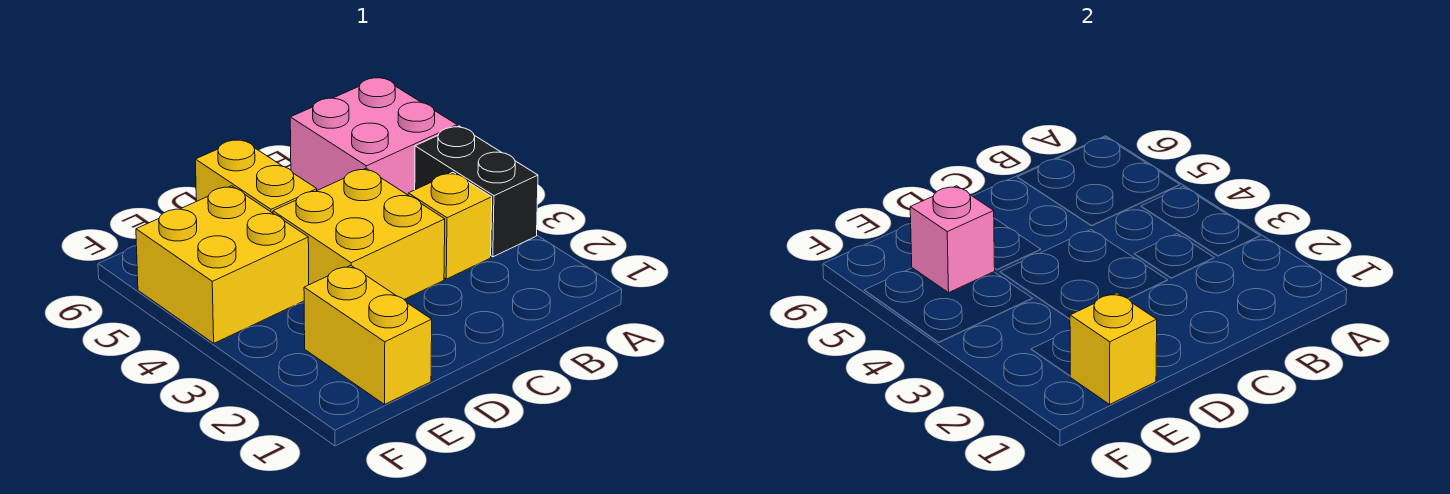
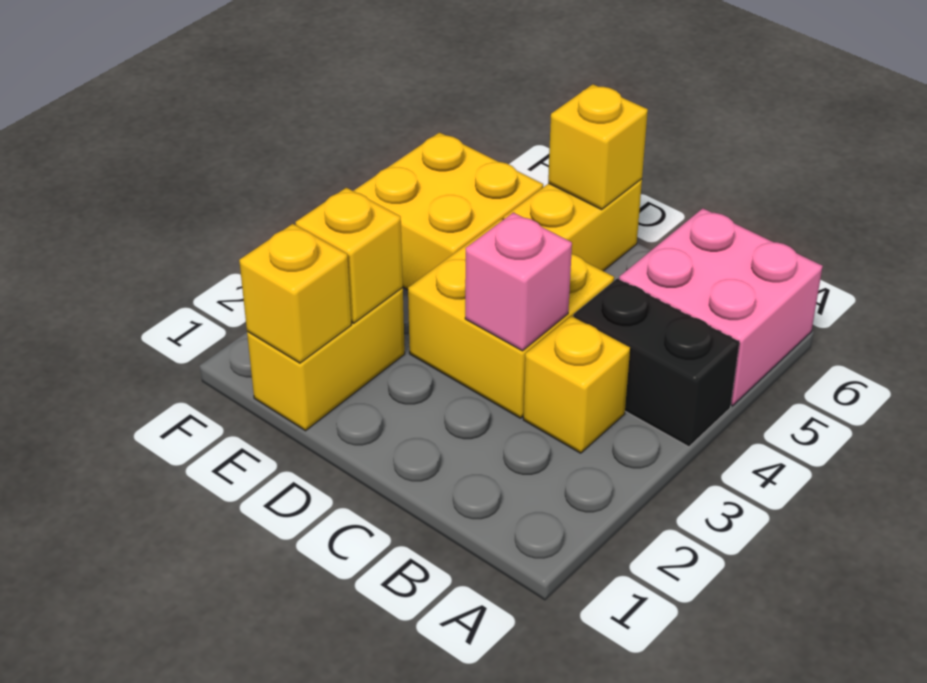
black brick A3:A4 level 1 -> black brick A4:B4 level 1
none -> yellow brick D6 level 2
none -> yellow brick E2 level 2
pink brick E5 level 2 -> pink brick C3 level 2

